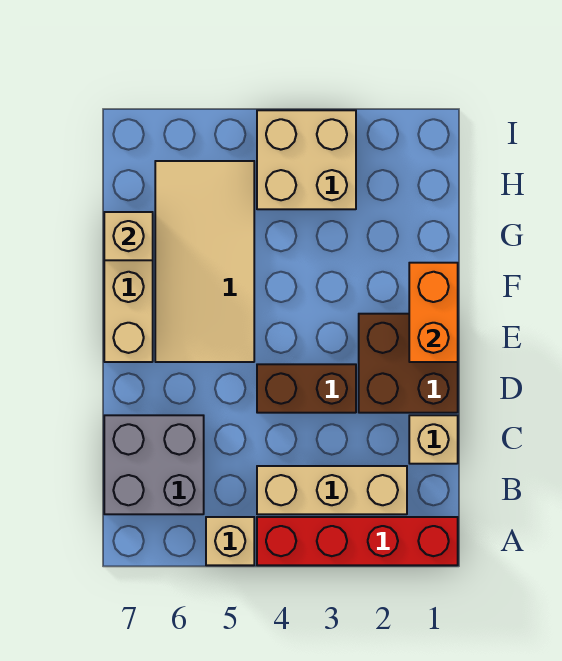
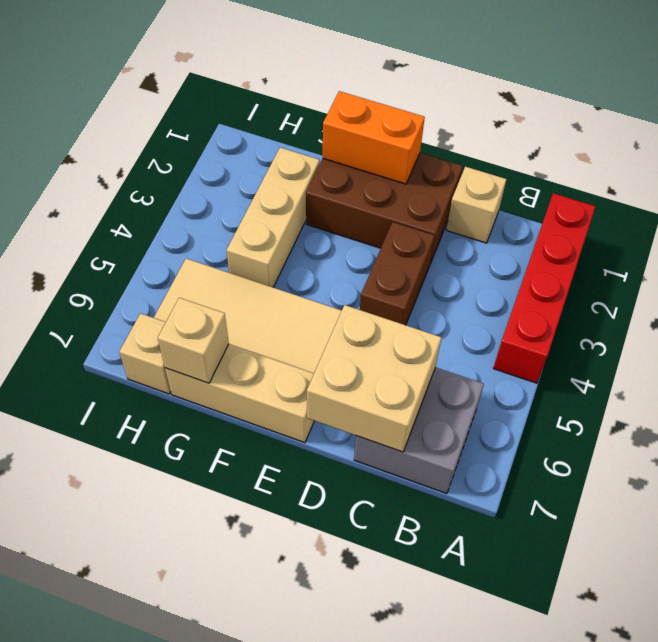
tan brick A5 level 1 -> tan brick H7 level 1
tan brick B2:B4 level 1 -> tan brick G2:G4 level 1
brown brick D1:E2 level 1 -> brown brick D1:F2 level 1
tan brick H3:I4 level 1 -> tan brick C6:D7 level 2

